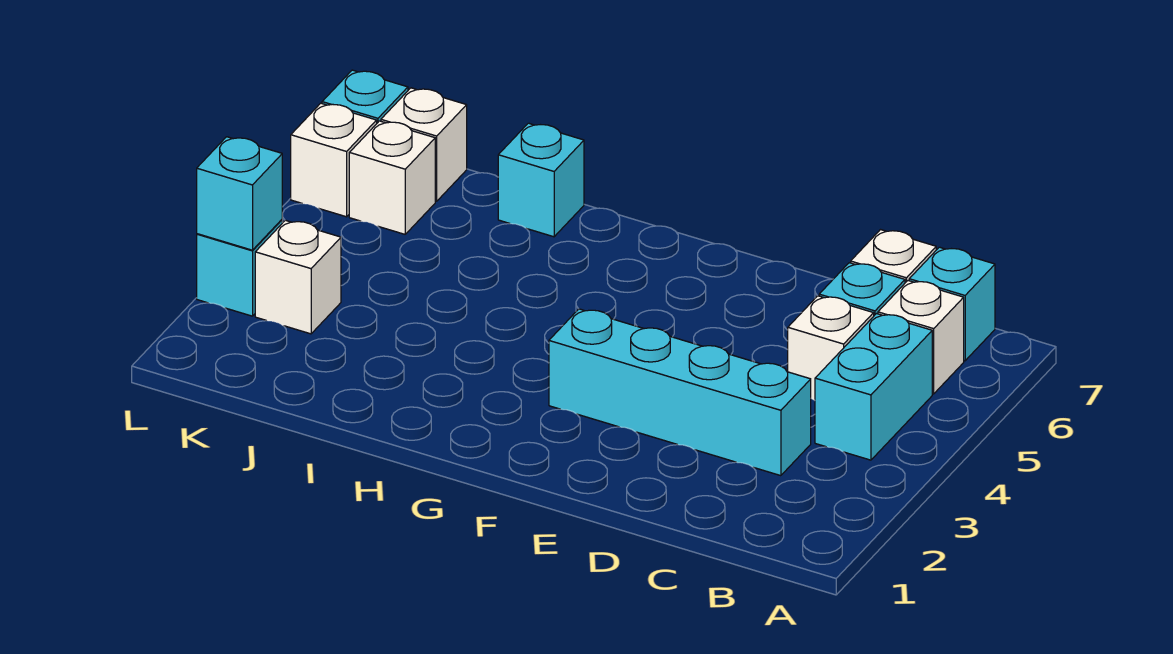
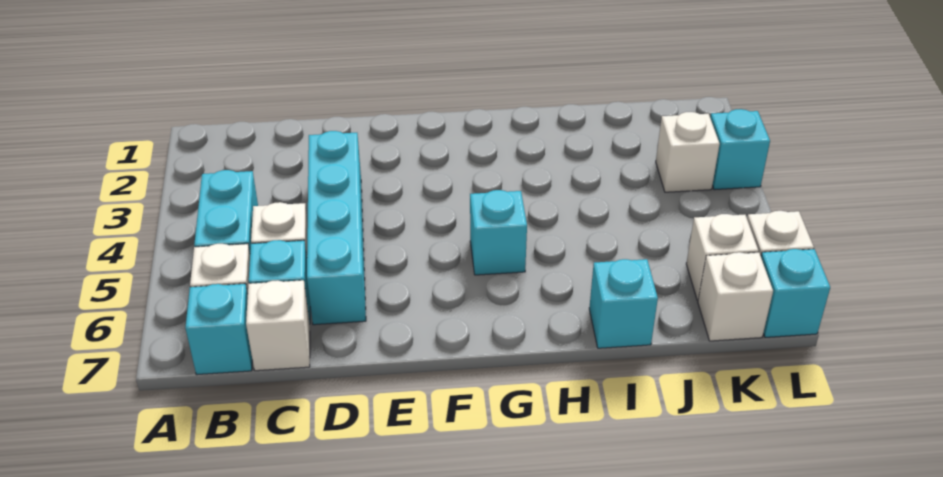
cyan brick C3:F3 level 1 -> cyan brick D3:D6 level 1
cyan brick L3 level 2 -> cyan brick G5 level 1

